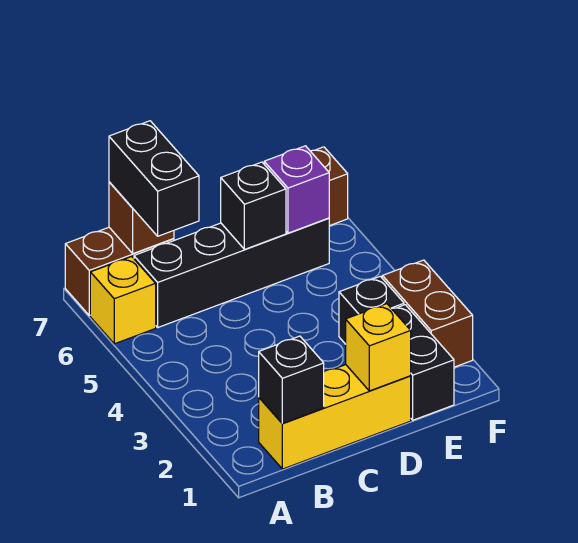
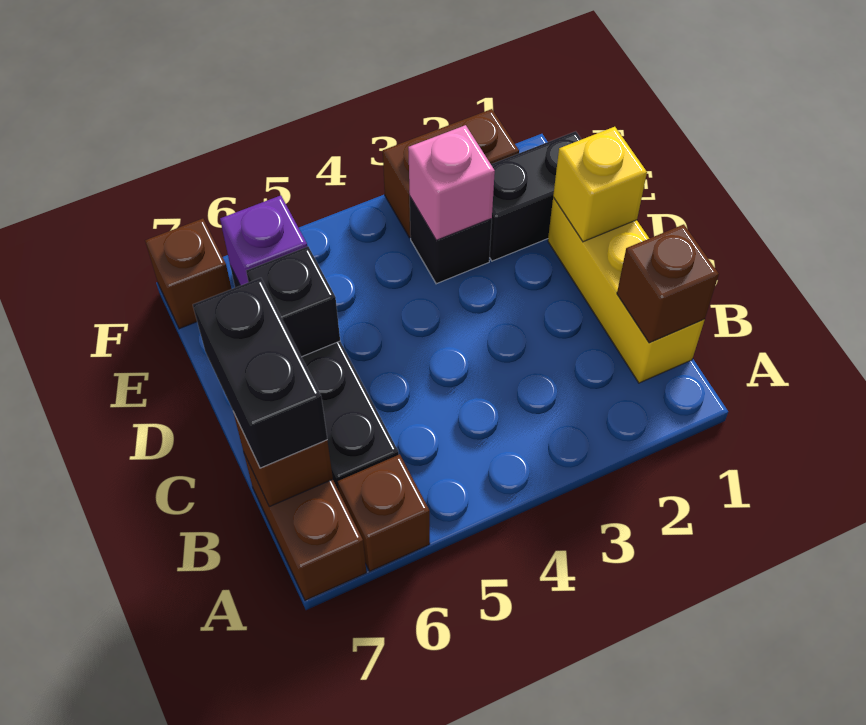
yellow brick A6 level 1 -> brown brick A6 level 1
black brick B1 level 2 -> brown brick B1 level 2
black brick B6:B7 level 3 -> black brick B7:C7 level 3
none -> pink brick E3 level 2

